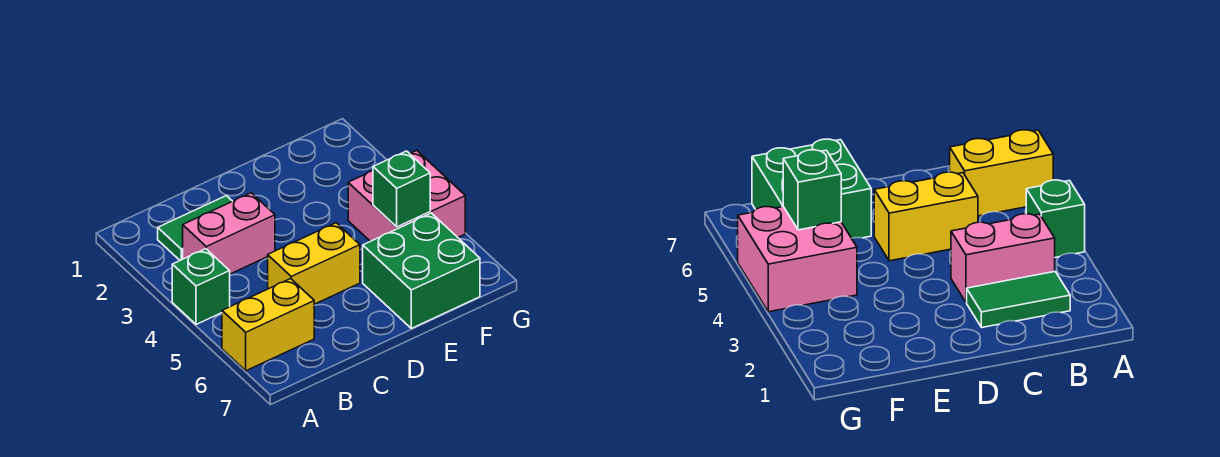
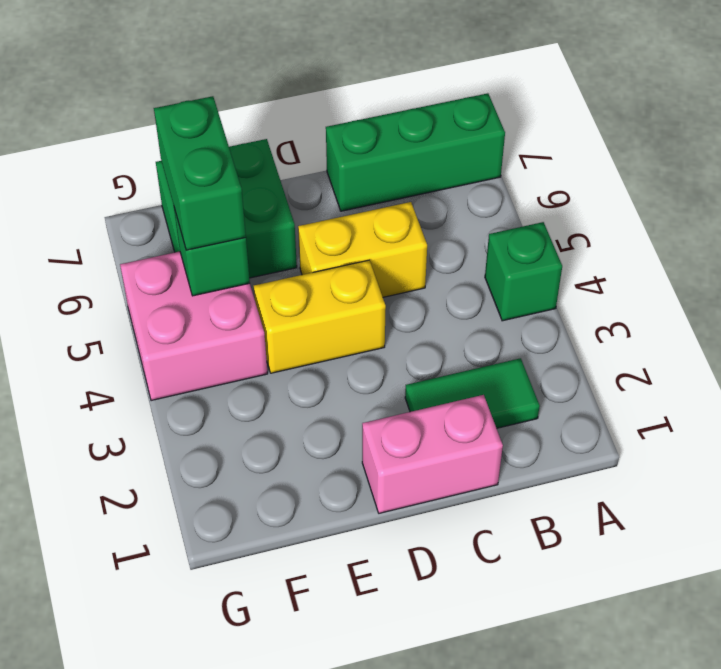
yellow brick A6:B6 level 1 -> yellow brick D4:E4 level 1
none -> green brick A7:C7 level 1
pink brick B3:C3 level 1 -> pink brick C1:D1 level 1
none -> green brick F5:F6 level 3

